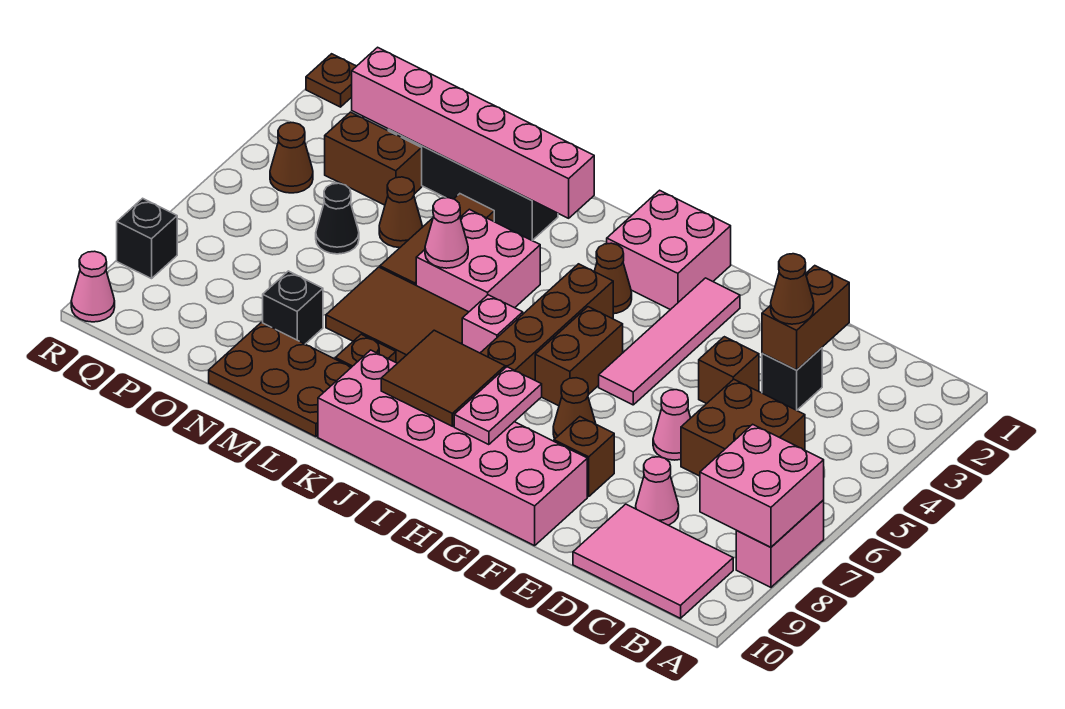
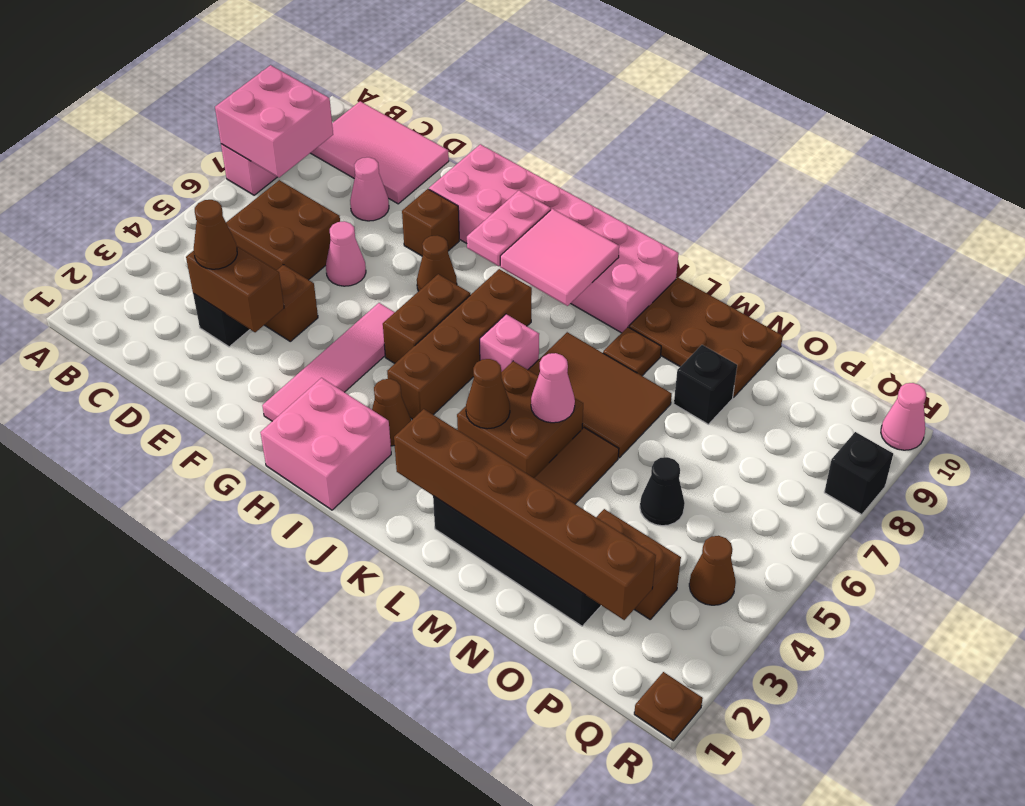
brown brick D2:D3 level 2 -> brown brick D3:E3 level 2
brown tile I8:J9 level 2 -> pink tile I8:J9 level 2
pink brick K2:P2 level 2 -> brown brick K2:P2 level 2
pink brick K4:L5 level 1 -> brown brick K4:L5 level 1
brown cone N4 level 1 -> brown cone K4 level 2

